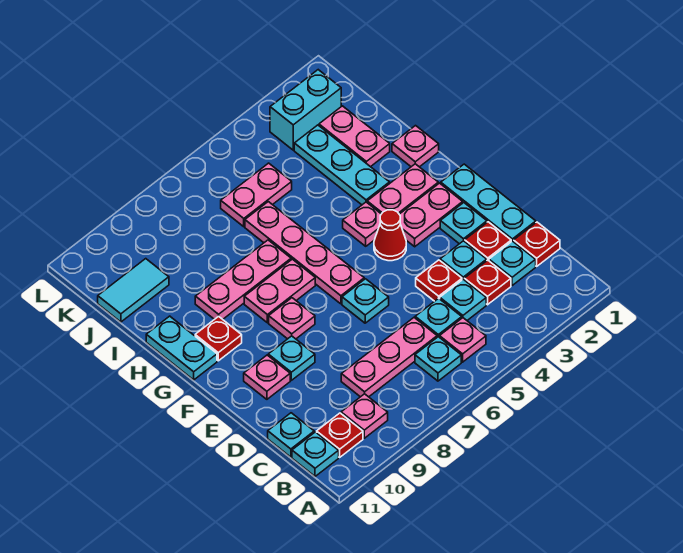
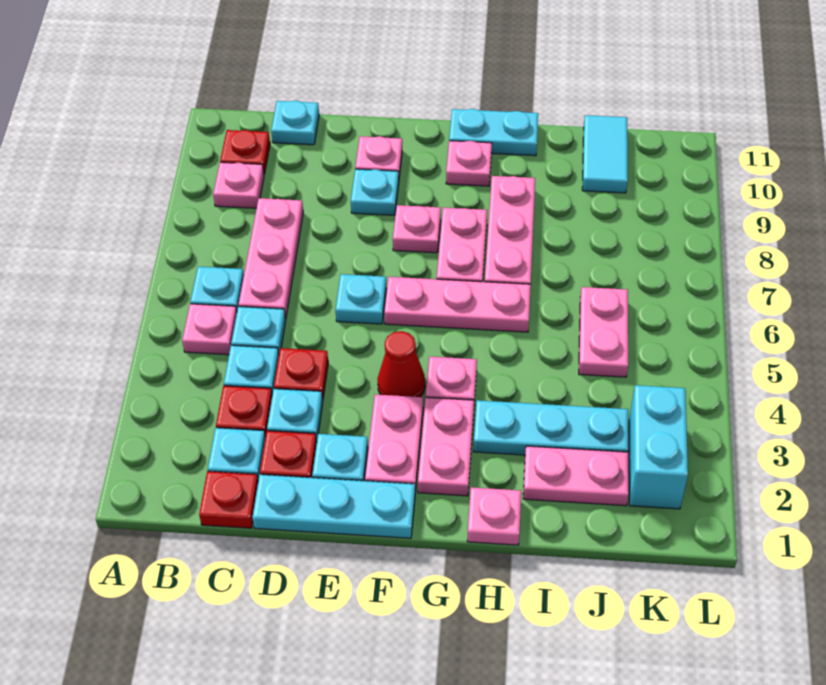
cyan plate B11 level 1 -> none
pink plate F6:I6 level 1 -> pink plate F6:H6 level 1
red plate G10 level 1 -> pink plate G10 level 1

